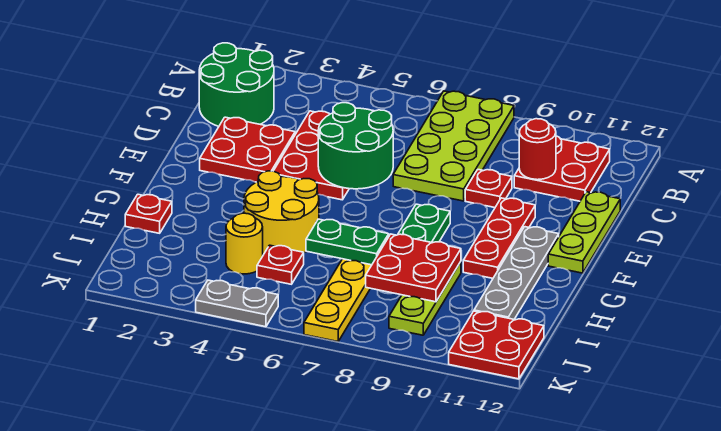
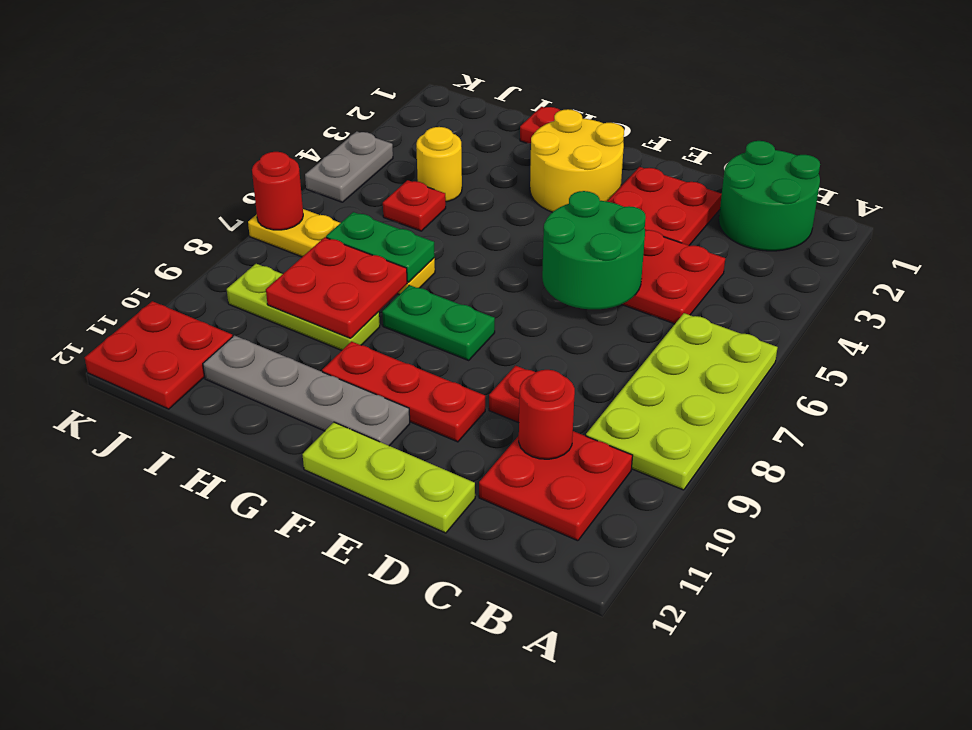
lime plate A7:D8 level 1 -> lime plate A6:B9 level 1
yellow round brick G4:H5 level 1 -> yellow round brick F2:G3 level 1
green plate H6:H7 level 2 -> green plate H7:I7 level 2
none -> red round brick K7 level 2

